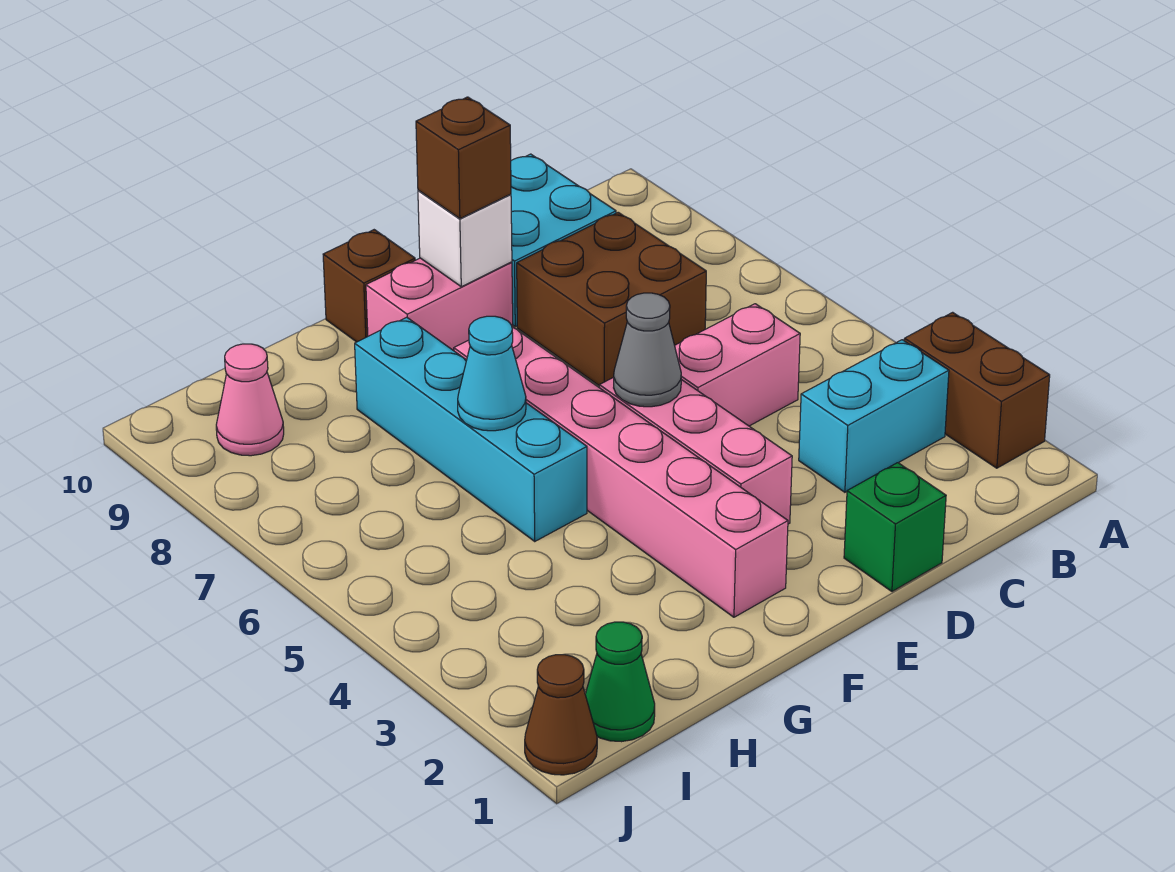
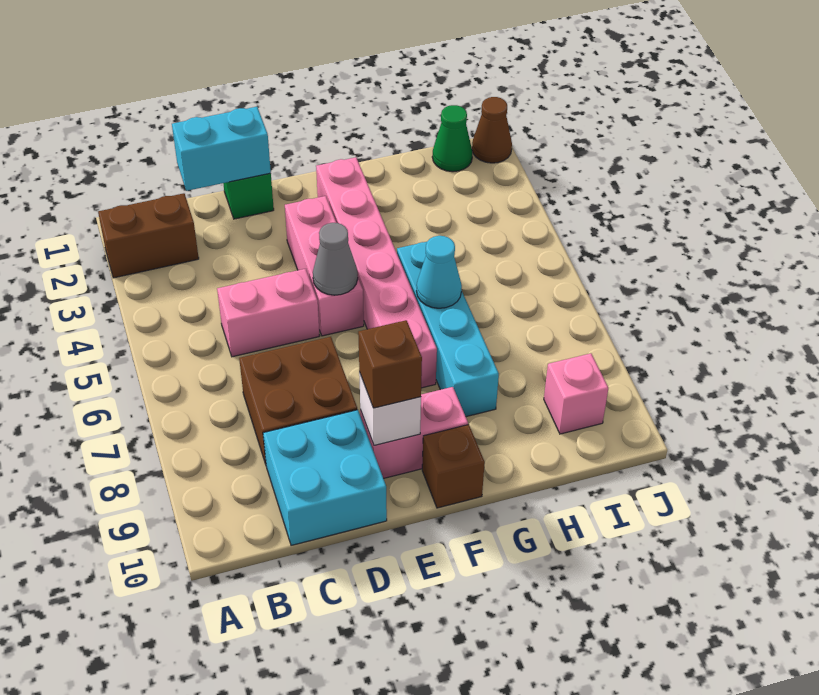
brown brick A2:A3 level 1 -> brown brick A2:B2 level 1
cyan brick B3:C3 level 1 -> cyan brick C1:D1 level 2
pink cone I9 level 1 -> pink brick I9 level 1

